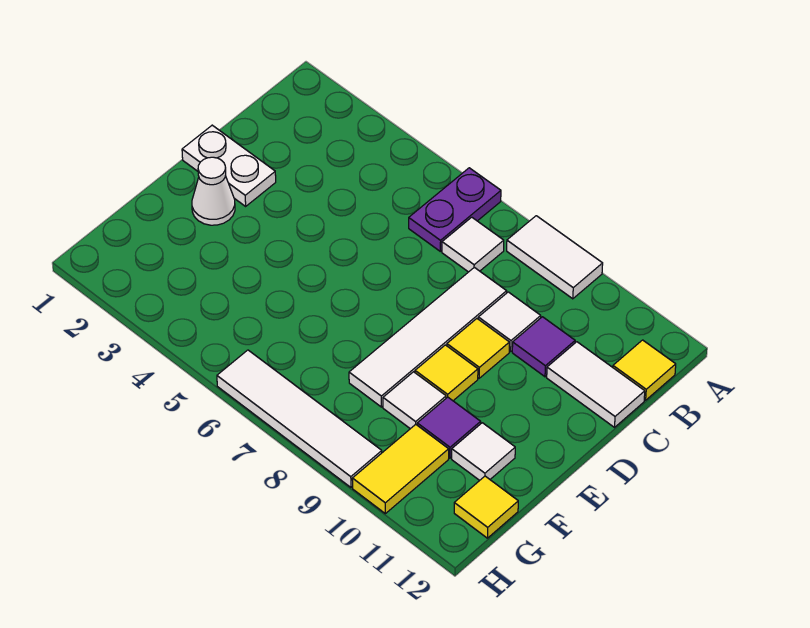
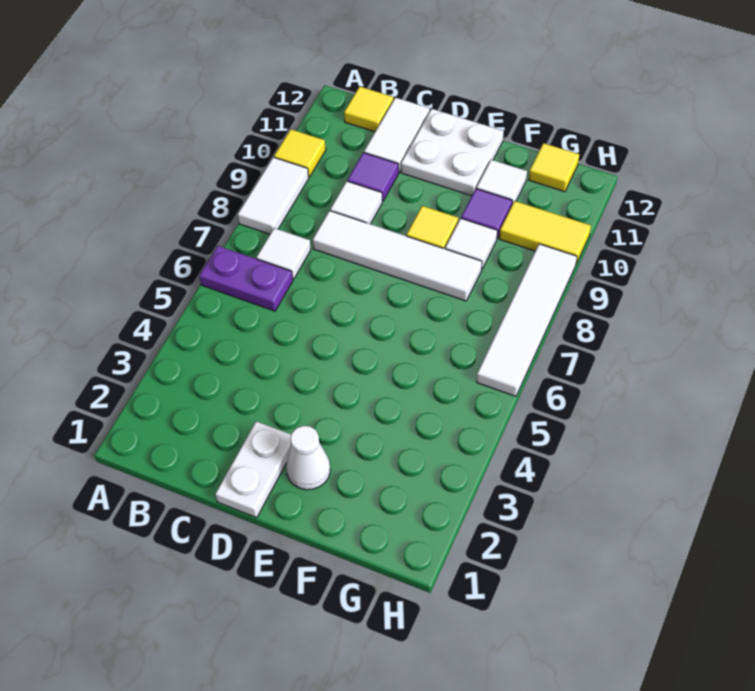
yellow tile D9 level 1 -> yellow tile A10 level 1
none -> white plate D11:E12 level 1

